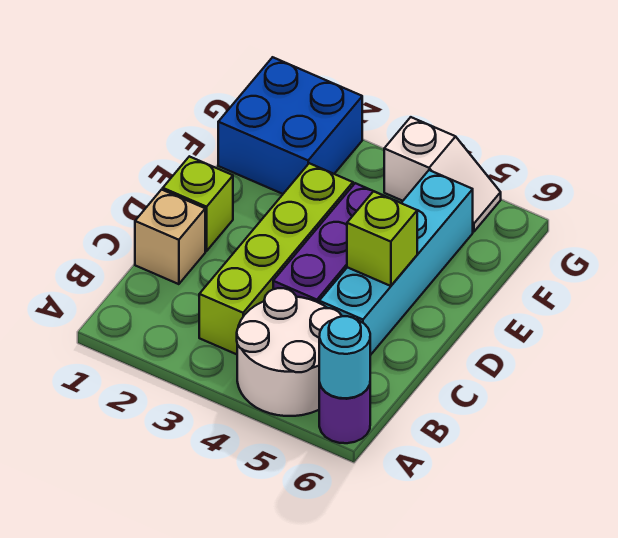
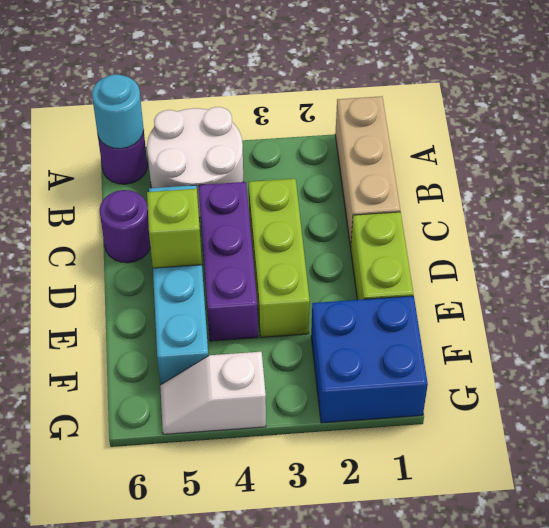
lime brick B3:E3 level 1 -> lime brick C3:E3 level 1
tan brick C1 level 1 -> tan brick A1:C1 level 1
none -> purple round brick C6 level 1
lime brick D1 level 1 -> lime brick D1:E1 level 1

